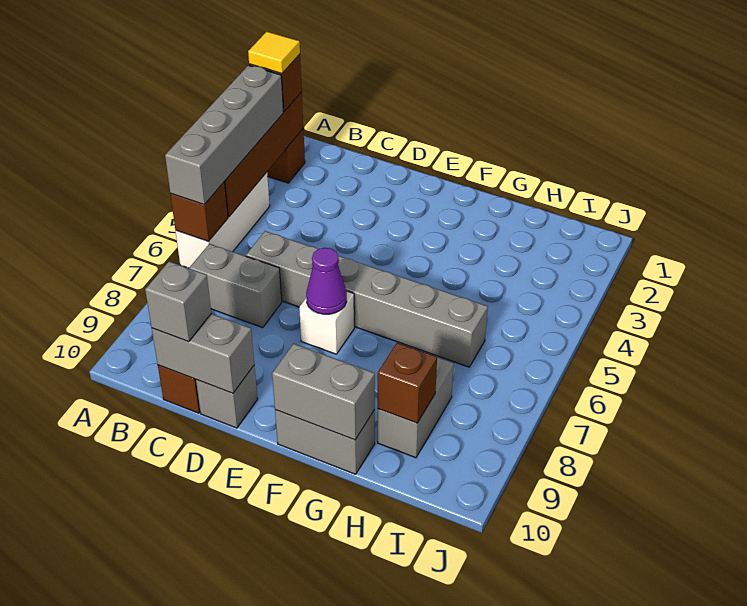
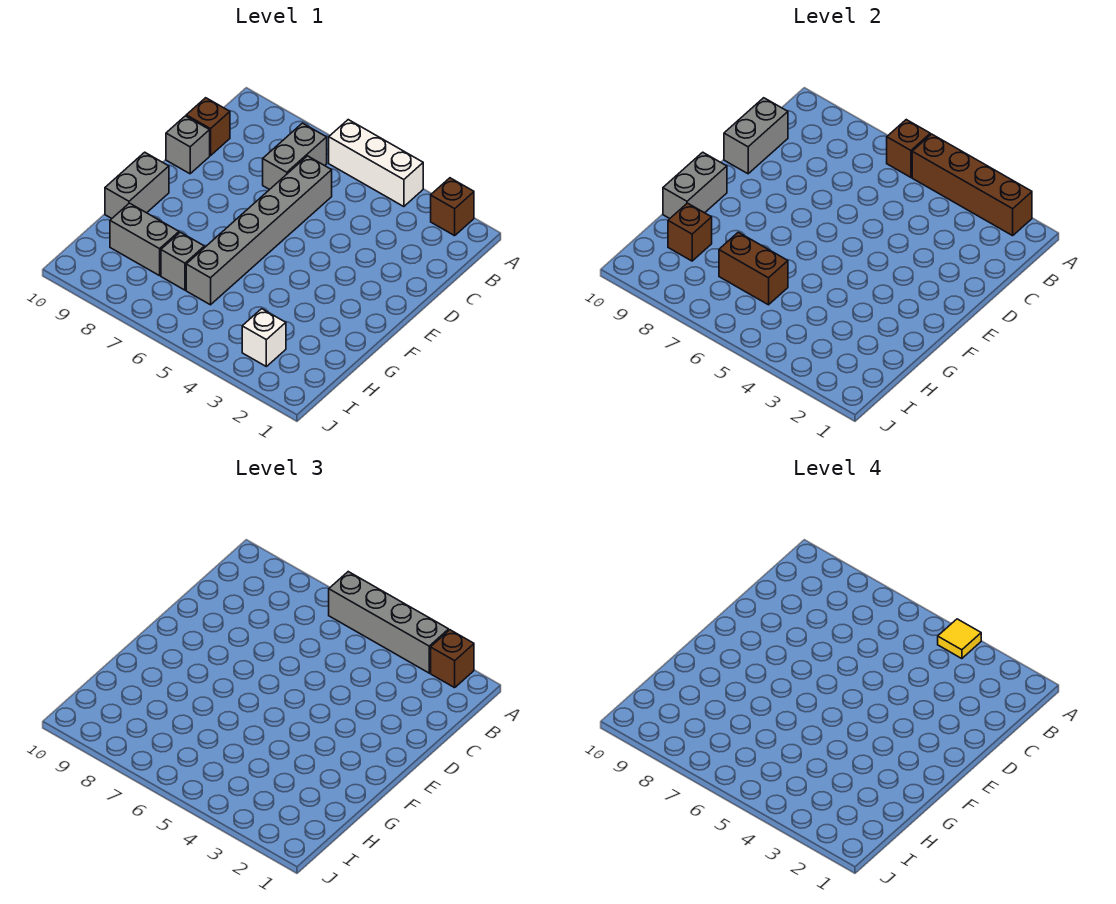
yellow tile A2 level 4 -> yellow tile A4 level 4
grey brick C10 level 3 -> grey brick H7 level 1
white brick E7 level 1 -> white brick I3 level 1
purple cone E7 level 2 -> none
none -> brown brick H6:H7 level 2

